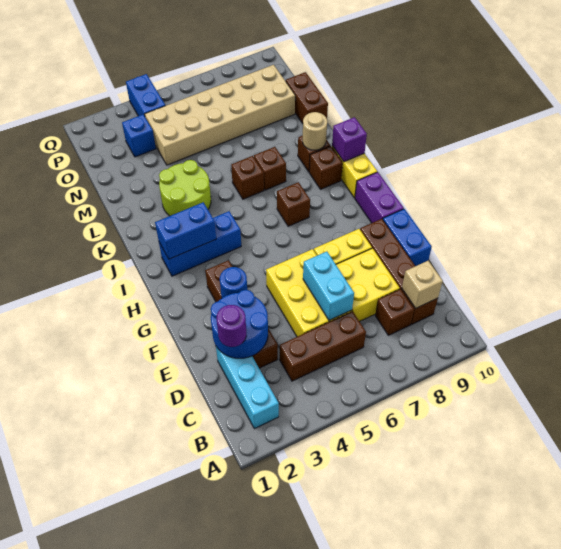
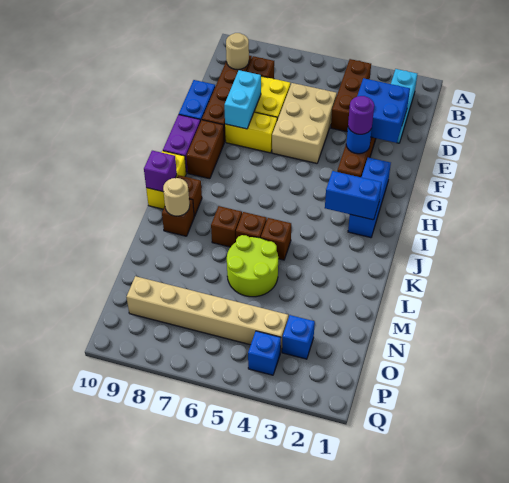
brown brick C4:C6 level 1 -> brown brick B4:D4 level 1
tan brick C9 level 2 -> tan round brick C9 level 2
blue round brick D2:E3 level 2 -> blue brick D2:E3 level 2
purple round brick D2 level 3 -> purple round brick F3 level 3
yellow brick D5:F6 level 1 -> tan brick D5:F6 level 1
cyan brick D6:E6 level 2 -> cyan brick E8:F8 level 2
blue brick I2:I4 level 1 -> blue brick G2:I2 level 1
brown brick I7 level 1 -> brown brick K5 level 1
lime round brick K3:L4 level 1 -> lime round brick L5:M6 level 1
brown brick M10:N10 level 1 -> brown brick G9:H9 level 1
tan brick N4:O9 level 1 -> tan brick O4:O9 level 1
blue brick P4:Q4 level 1 -> blue brick P4 level 1

